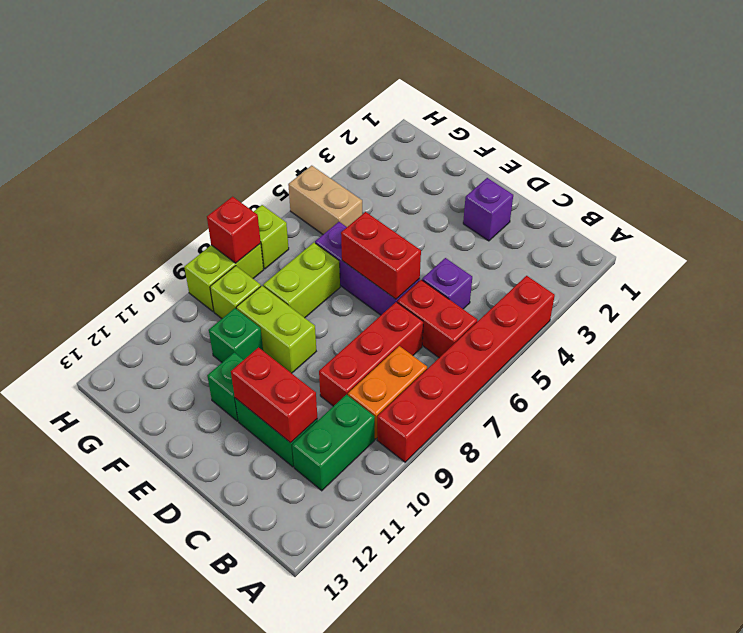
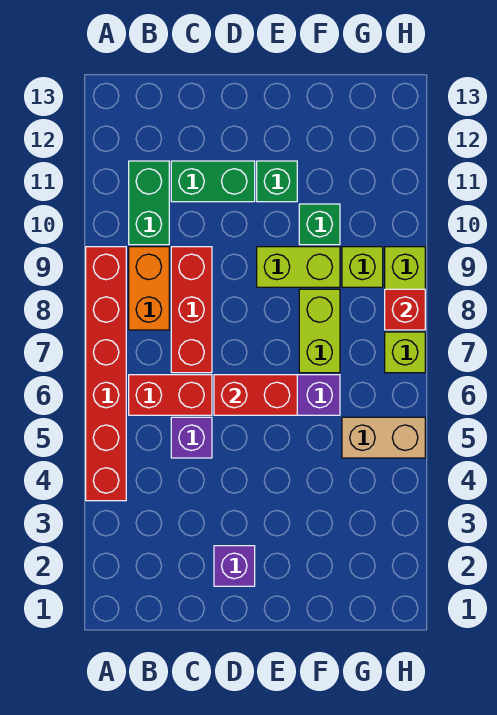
red brick C11:D11 level 2 -> none

